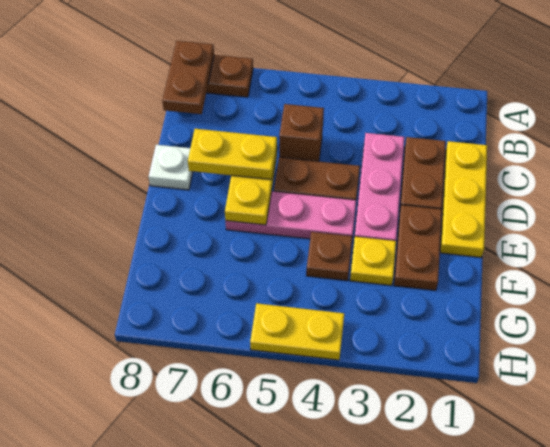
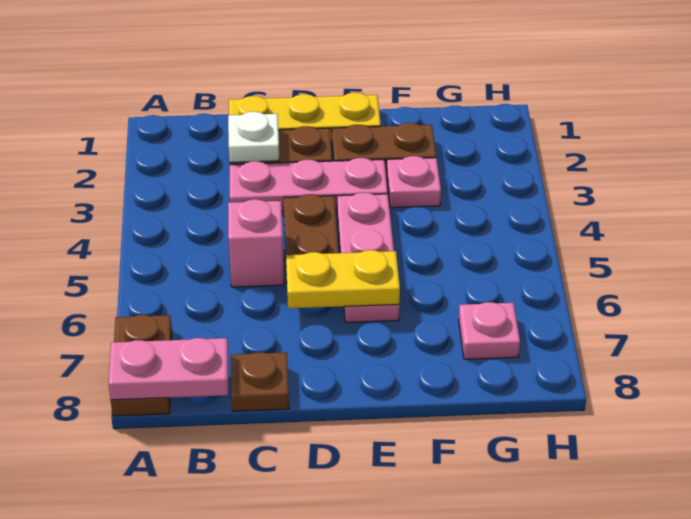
brown plate A8:B8 level 2 -> pink plate A8:B8 level 2
brown brick C5 level 1 -> pink brick C5 level 1
yellow plate D6:D7 level 3 -> none
white plate D8 level 1 -> white plate C2 level 2
yellow plate F3 level 1 -> pink plate F3 level 1
brown plate F4 level 1 -> brown plate C8 level 1
none -> pink plate G7 level 1
yellow plate H4:H5 level 1 -> none

